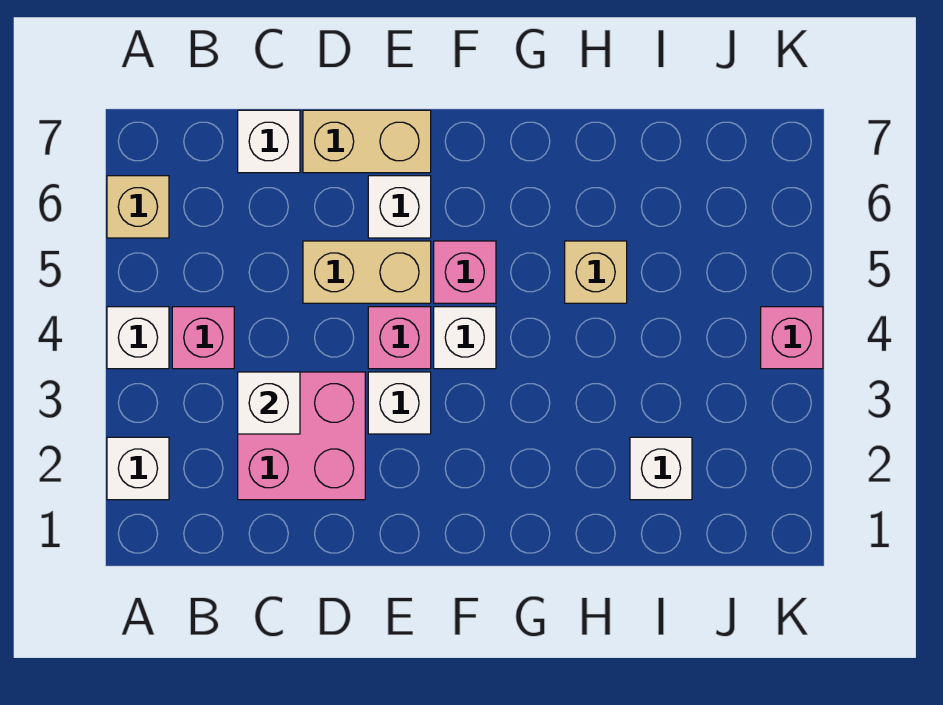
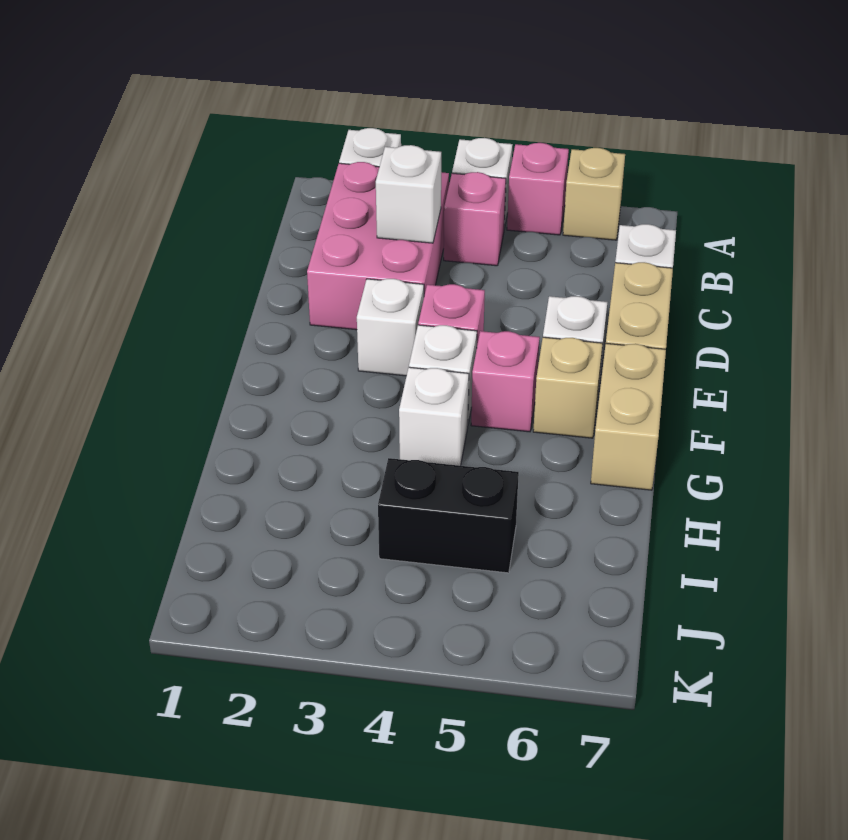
pink brick C2:D3 level 1 -> pink brick B2:D3 level 1
tan brick D5:E5 level 1 -> tan brick F7:G7 level 1
tan brick H5 level 1 -> tan brick F6 level 1
white brick I2 level 1 -> white brick G4 level 1
none -> black brick I4:I5 level 1
pink brick K4 level 1 -> pink brick A5 level 1

